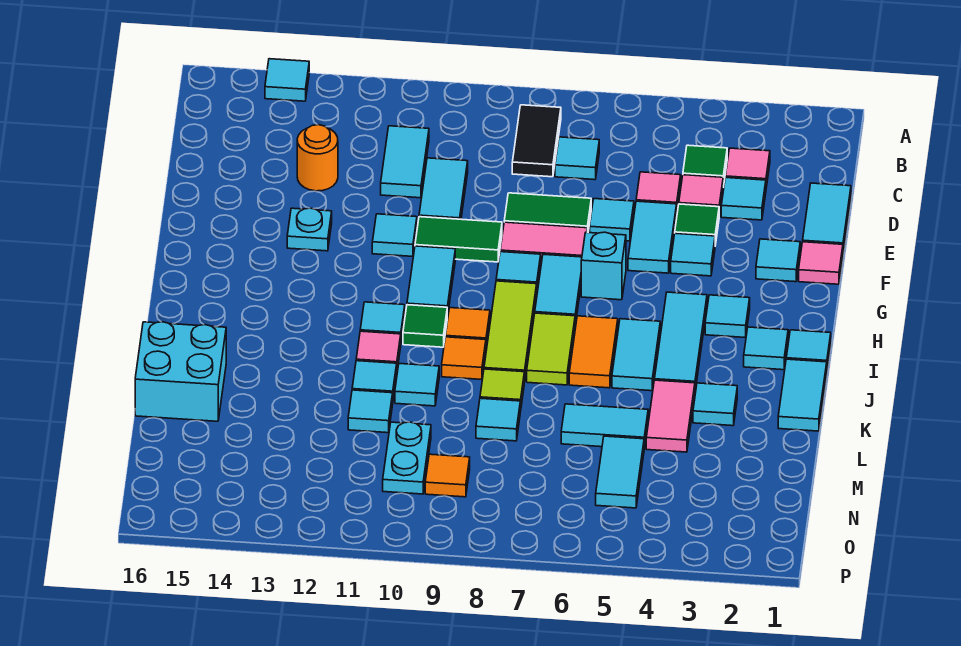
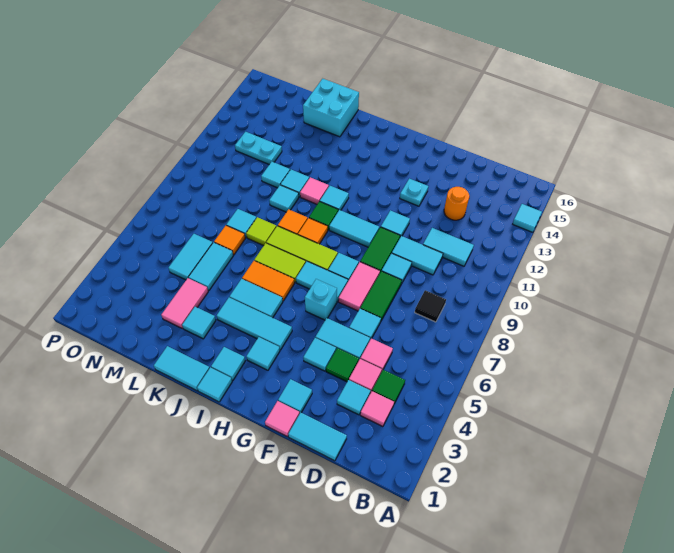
black tile B8:C8 level 1 -> black tile C8 level 1
cyan tile C7 level 1 -> cyan tile E9 level 1
pink tile K4:L4 level 1 -> pink tile L3:L4 level 1
cyan tile M5:N5 level 1 -> cyan tile M5:M6 level 1
cyan plate M10:N10 level 1 -> cyan plate M12:N12 level 1
orange tile N9 level 1 -> orange tile L7 level 1

